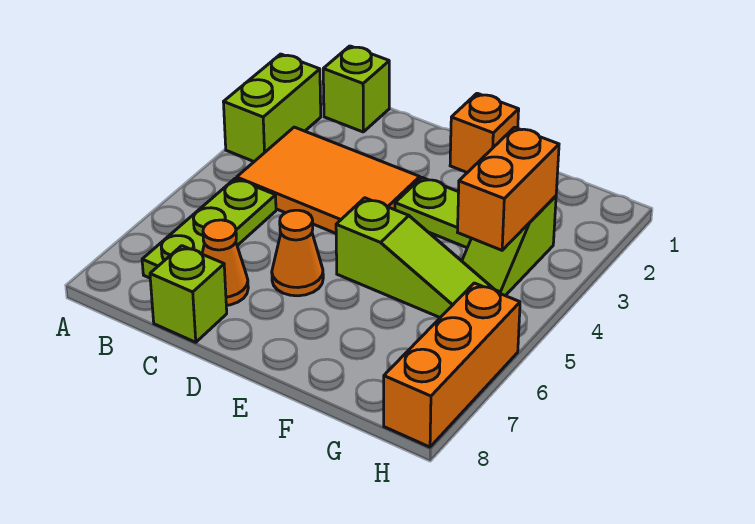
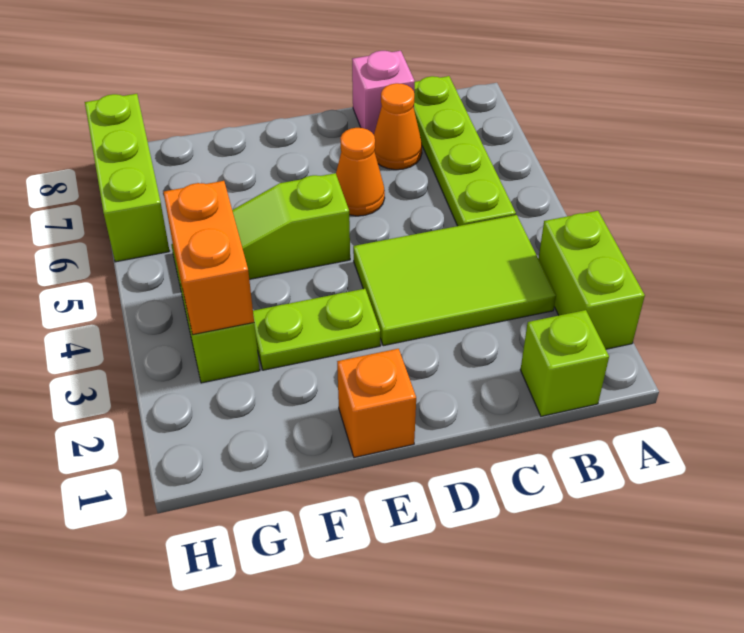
orange tile B3:D4 level 1 -> lime tile B3:D4 level 1
lime plate B5:B7 level 1 -> lime plate B5:B8 level 1
lime brick C8 level 1 -> pink brick C8 level 1
orange brick H6:H8 level 1 -> lime brick H6:H8 level 1

